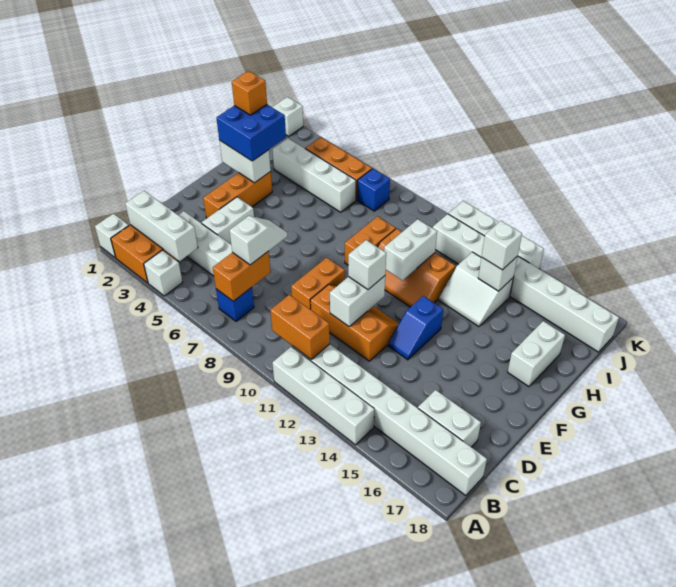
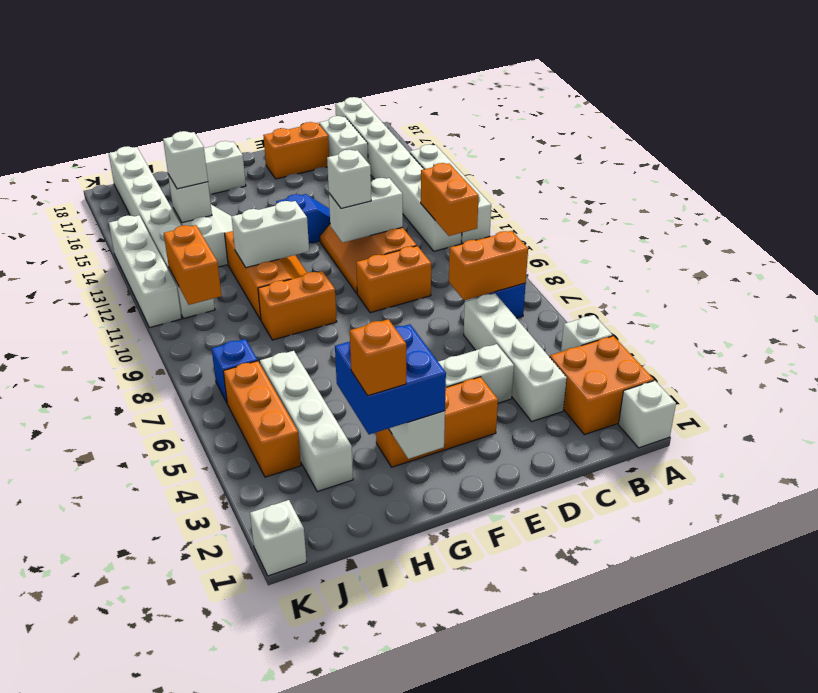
white brick B2:B4 level 2 -> none
white slope C7:D7 level 3 top C -> none
none -> orange brick D17:E17 level 1
none -> orange brick J10:J11 level 2

